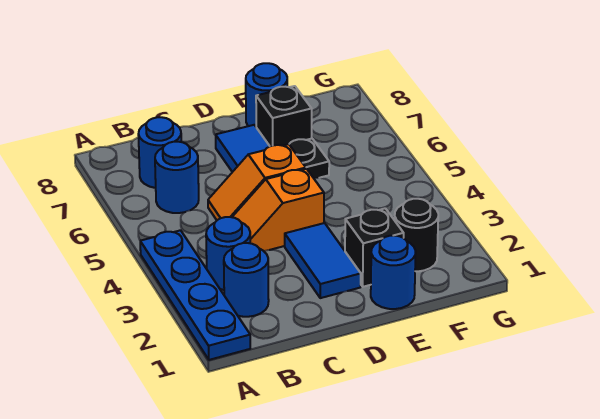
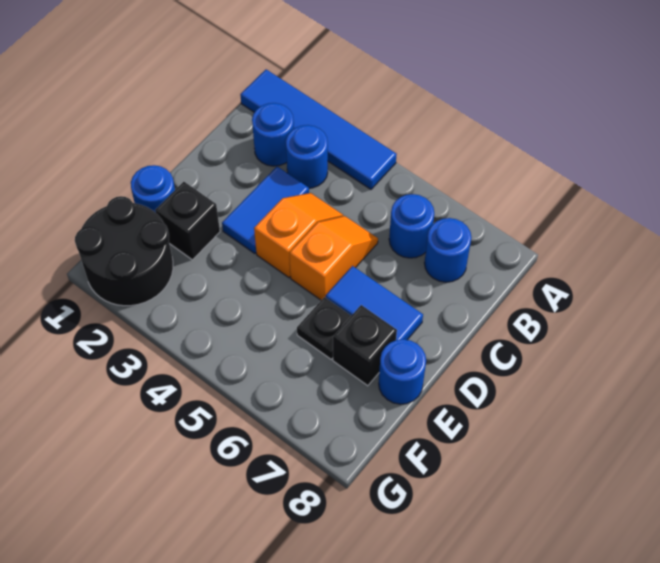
blue plate A1:A4 level 1 -> blue tile A1:A4 level 1
blue tile D2:D3 level 1 -> blue tile C3:D3 level 1
black round brick F2 level 1 -> black round brick F1:G2 level 1

